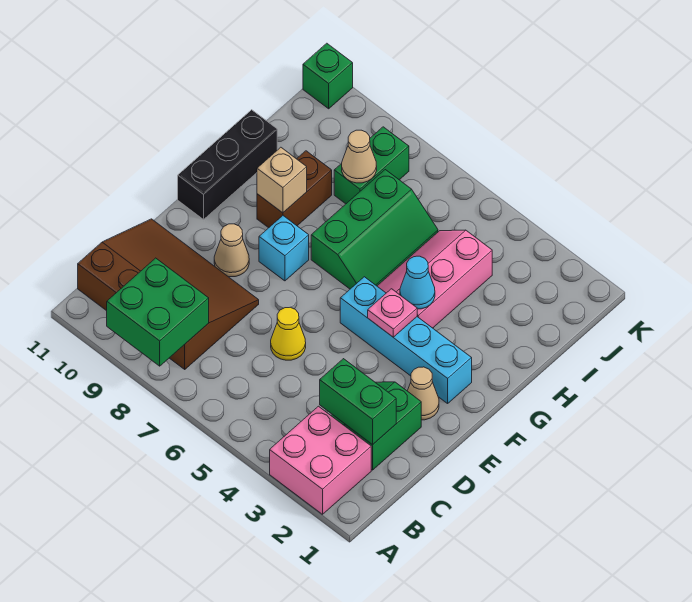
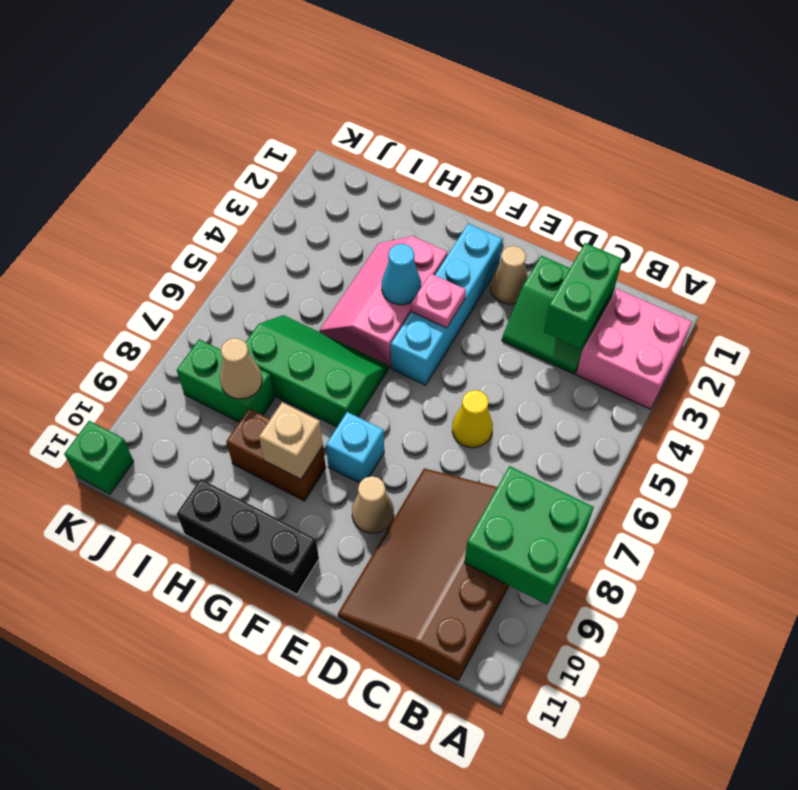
pink slope G4:I5 level 1 top 4 -> pink slope G3:H5 level 1 top G

